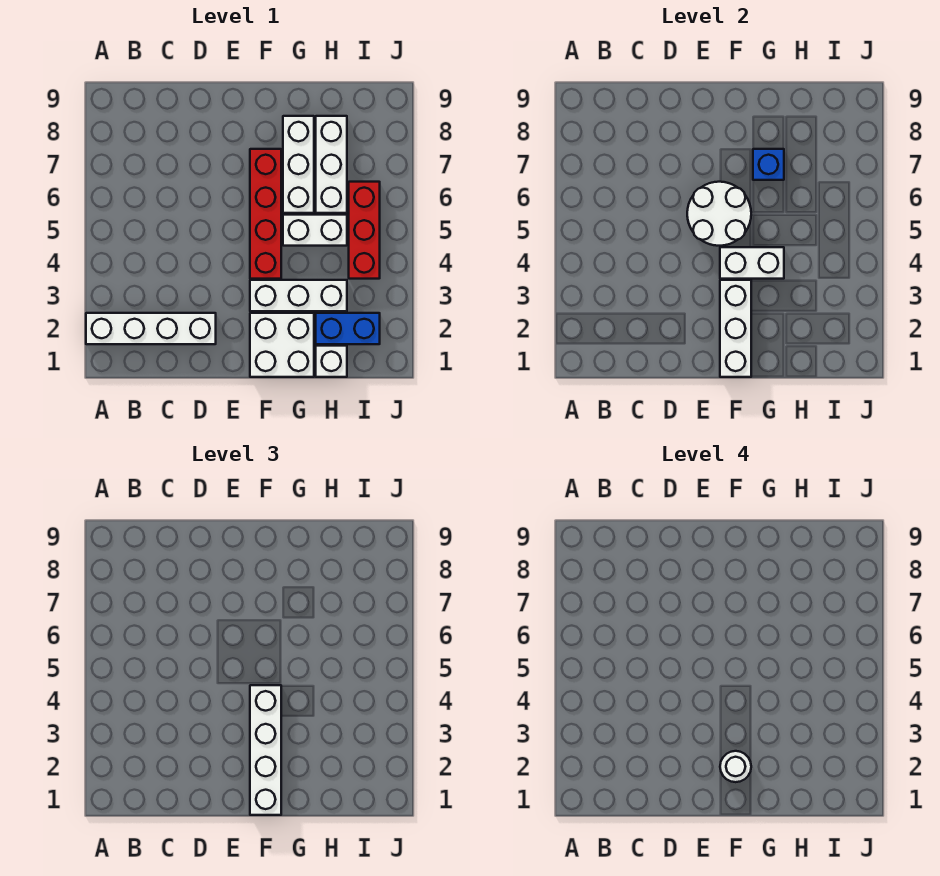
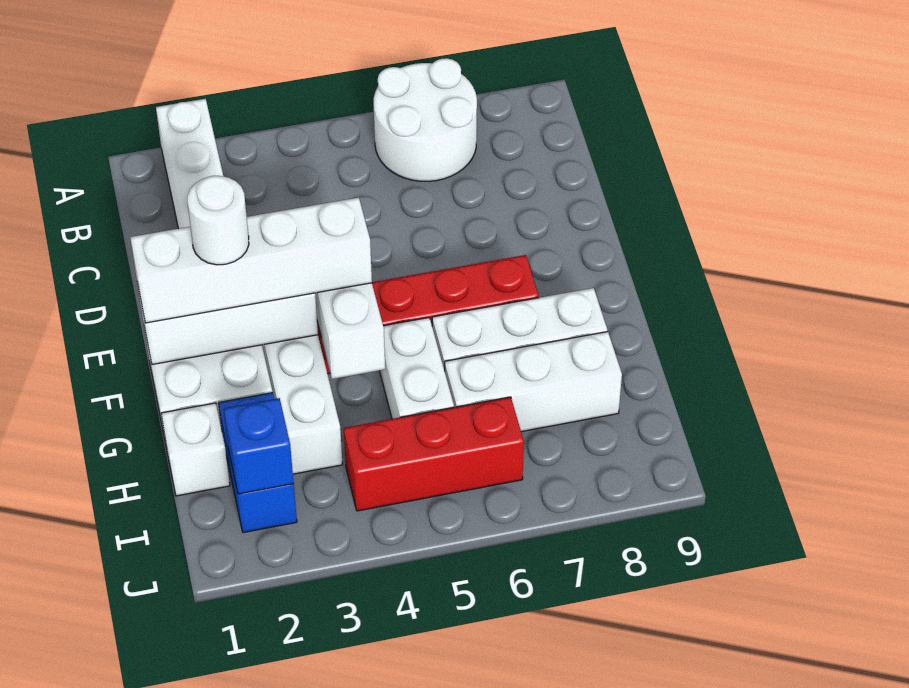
white round brick E5:F6 level 2 -> white round brick A6:B7 level 1
blue brick G7 level 2 -> blue brick I2 level 2

